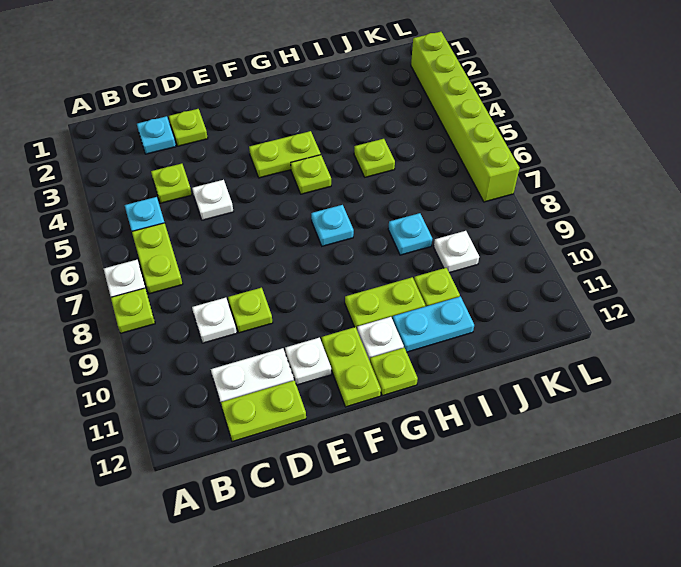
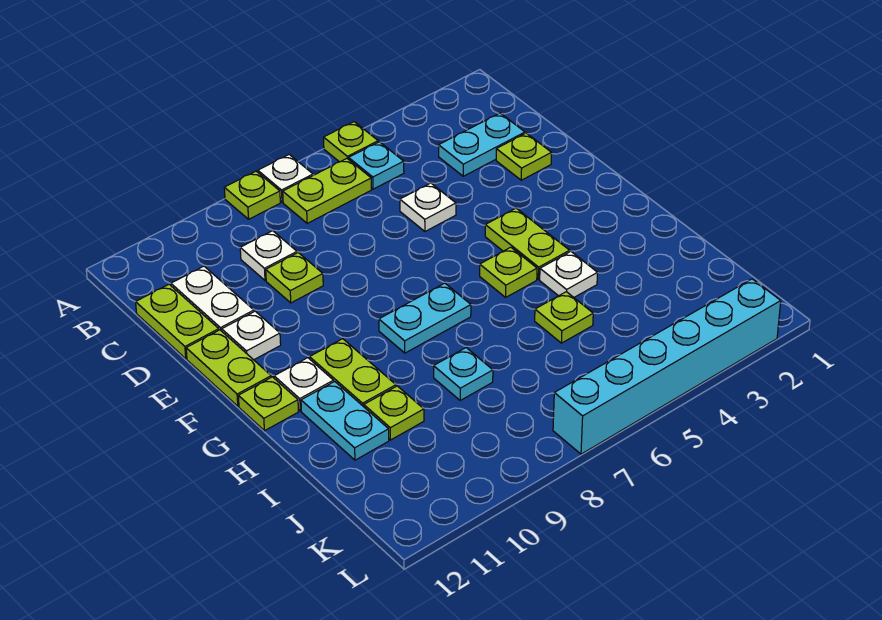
cyan plate C2 level 1 -> cyan plate C2:C3 level 1
lime plate C4 level 1 -> lime plate A5 level 1
lime plate F11:F12 level 1 -> lime plate E12:F12 level 1
cyan plate G7 level 1 -> cyan plate G7:G8 level 1
white plate J9 level 1 -> white plate H4 level 1
lime brick L2:L7 level 1 -> cyan brick L2:L7 level 1

